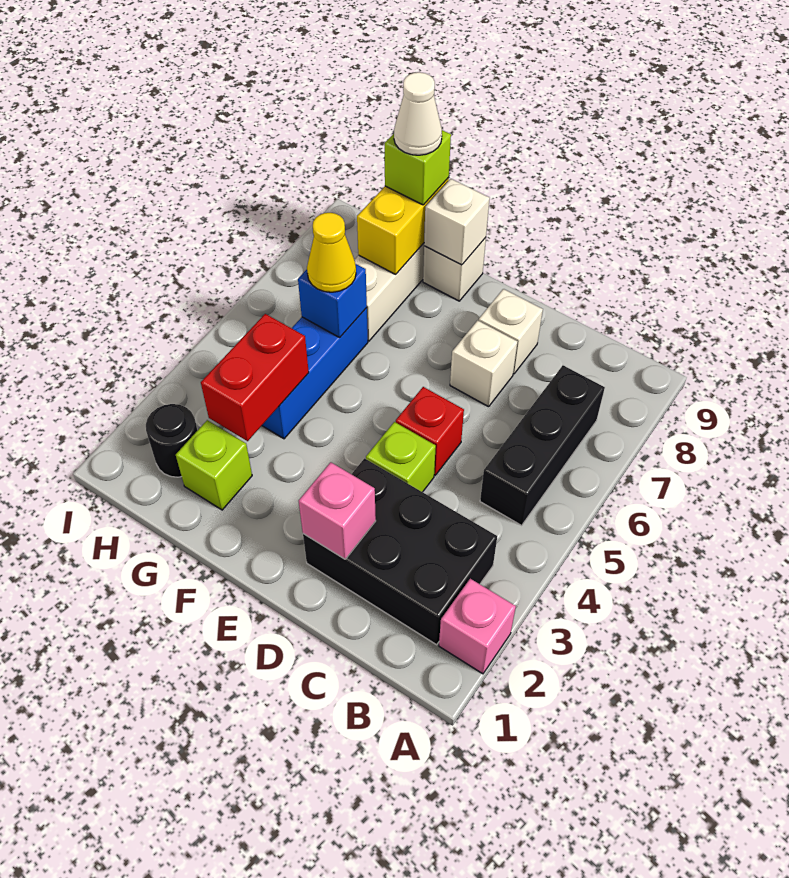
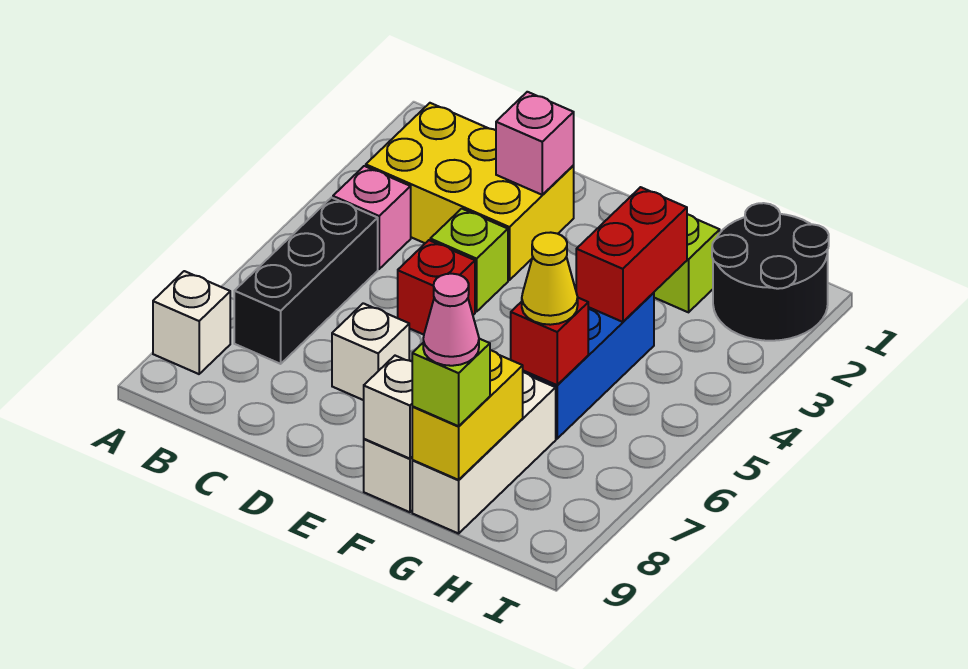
pink brick A2 level 1 -> pink brick B4 level 1
black brick B2:D3 level 1 -> yellow brick B2:D3 level 1
white brick D8 level 1 -> white brick A8 level 1
blue brick G6 level 2 -> red brick G6 level 2
white cone G9 level 4 -> pink cone G9 level 4
black round brick H2 level 1 -> black round brick H1:I2 level 1

